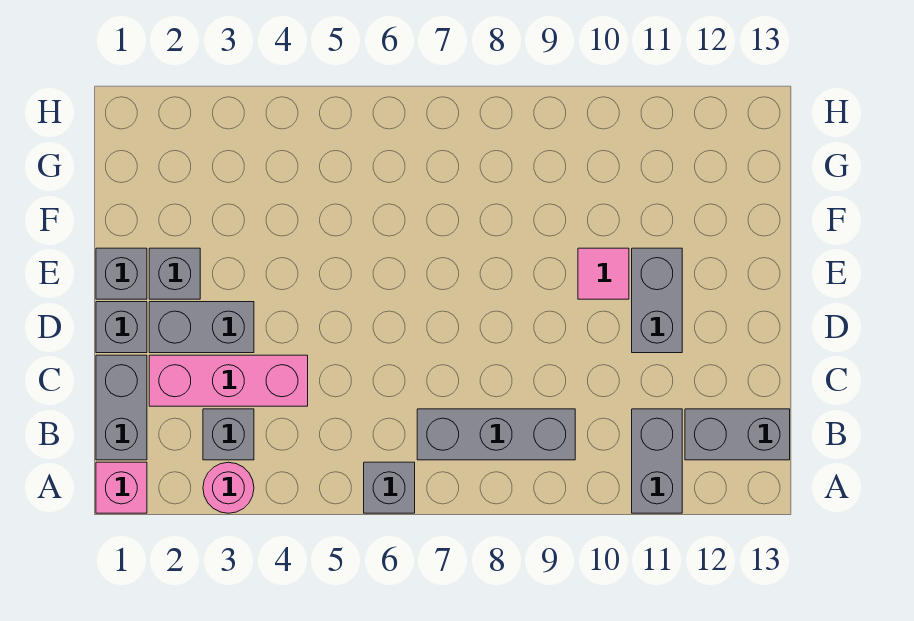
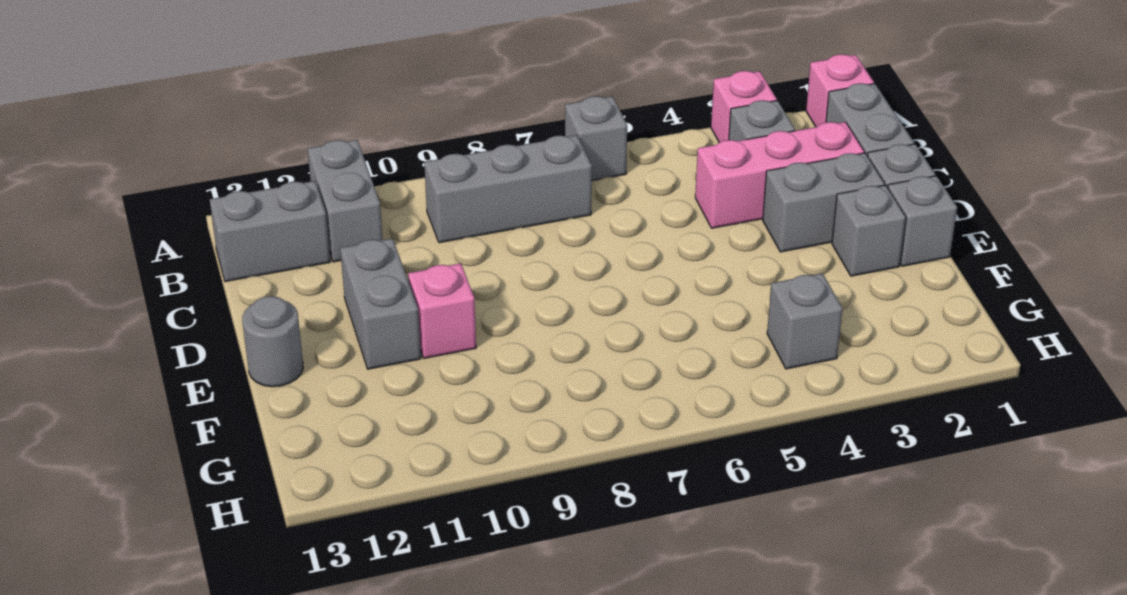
pink round brick A3 level 1 -> pink brick A3 level 1
pink tile E10 level 1 -> pink brick E10 level 1
none -> grey round brick E13 level 1
none -> grey brick G4 level 1

